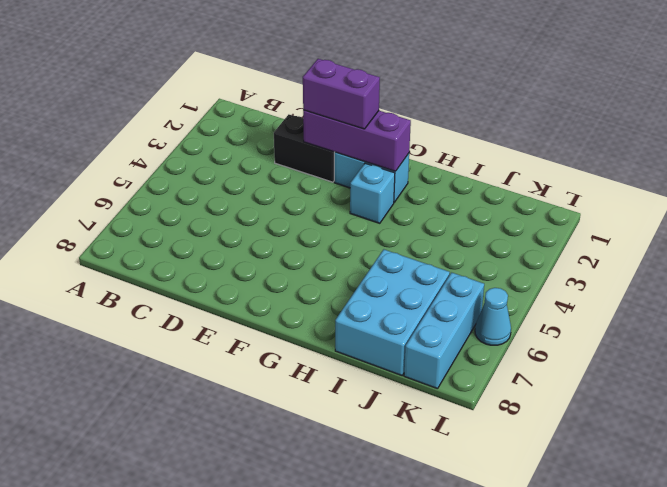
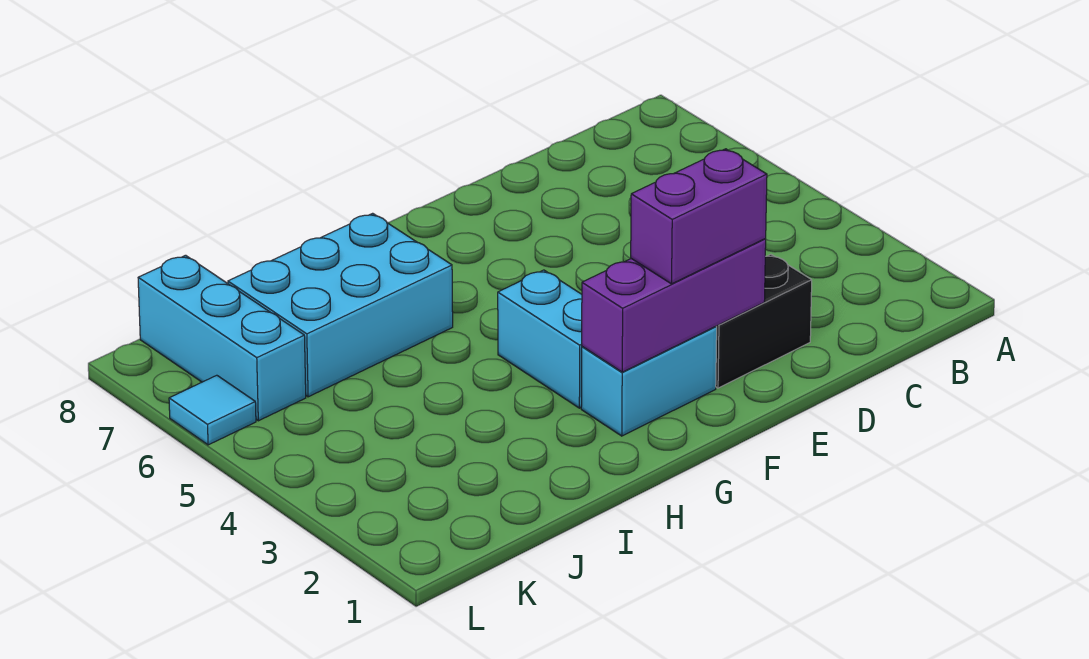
cyan brick G3 level 1 -> cyan brick G3:G4 level 1
cyan brick I6:J8 level 1 -> cyan brick H6:J7 level 1
cyan cone L6 level 1 -> cyan tile L6 level 1

